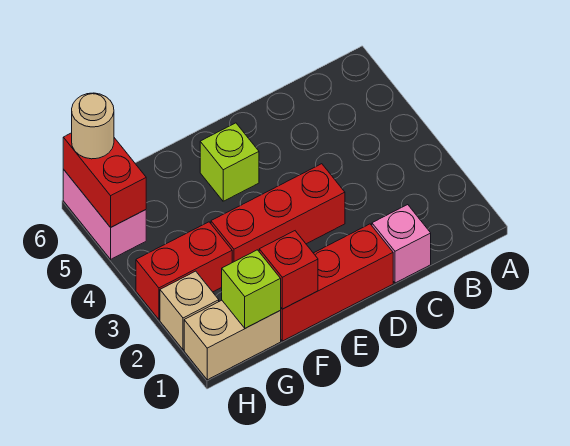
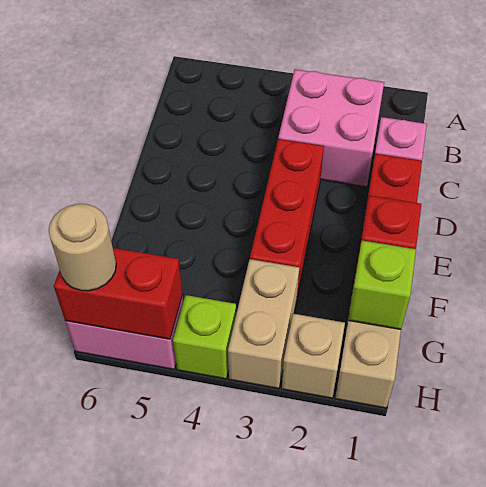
none -> pink brick B2:C3 level 1
lime brick E5 level 1 -> lime brick H4 level 1
red brick G3:H3 level 1 -> tan brick G3:H3 level 1

